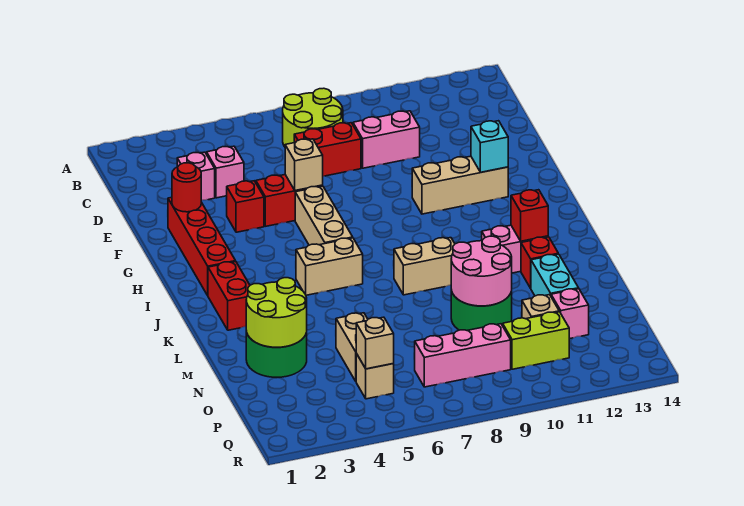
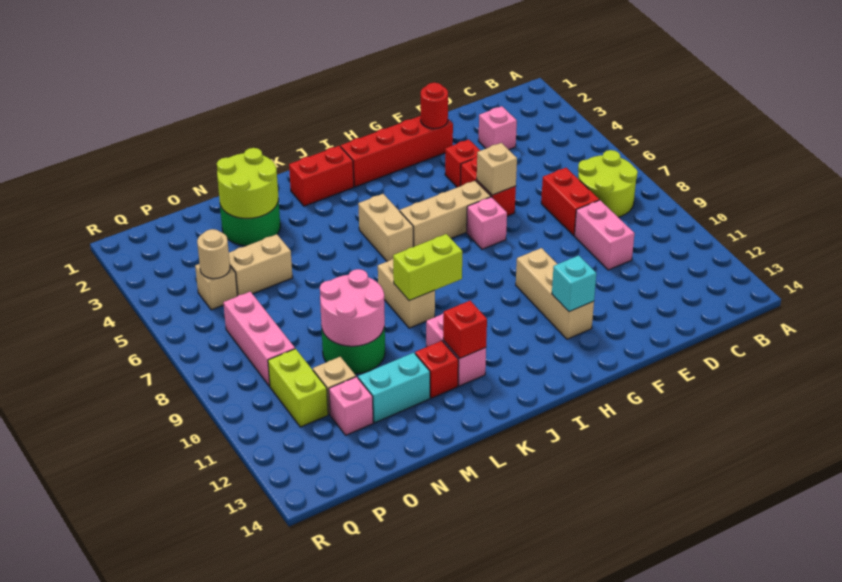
pink brick D4 level 1 -> pink brick G7 level 1
none -> lime brick J9:K9 level 2
tan brick P5 level 2 -> tan round brick P5 level 2

